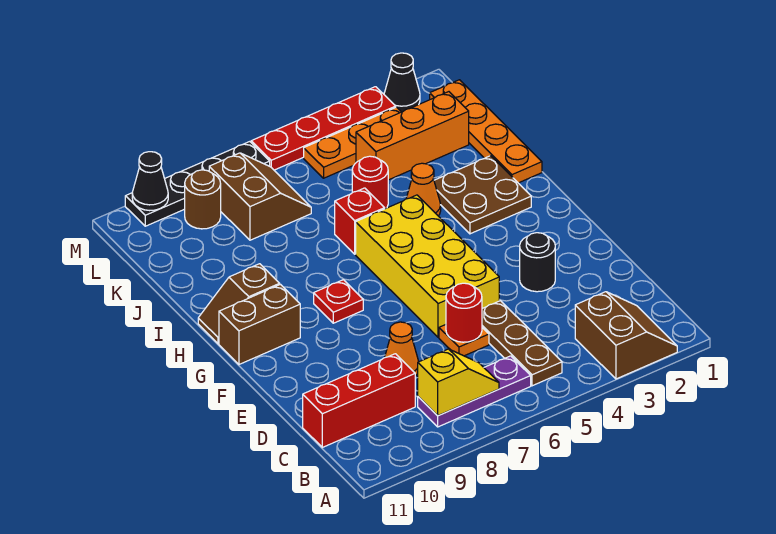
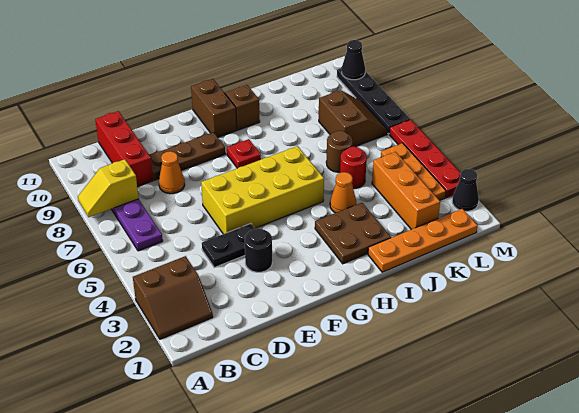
brown plate B5:D5 level 1 -> brown plate D9:F9 level 1
yellow slope B7:B8 level 2 top 8 -> yellow slope A8:B8 level 2 top B
none -> black plate D4:E4 level 1
orange plate D6 level 1 -> none
red round brick D6 level 2 -> none
red brick I6 level 1 -> none
brown slope K7:L8 level 1 top 8 -> brown slope K7:L8 level 1 top K
brown round brick L9 level 1 -> brown round brick J6 level 1

